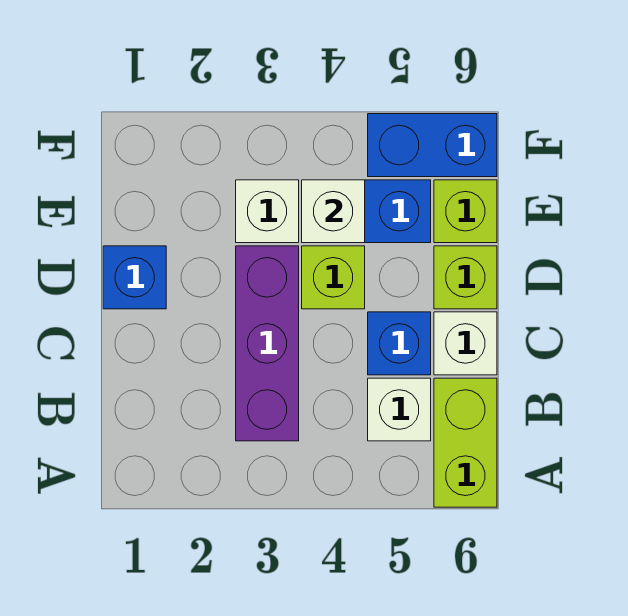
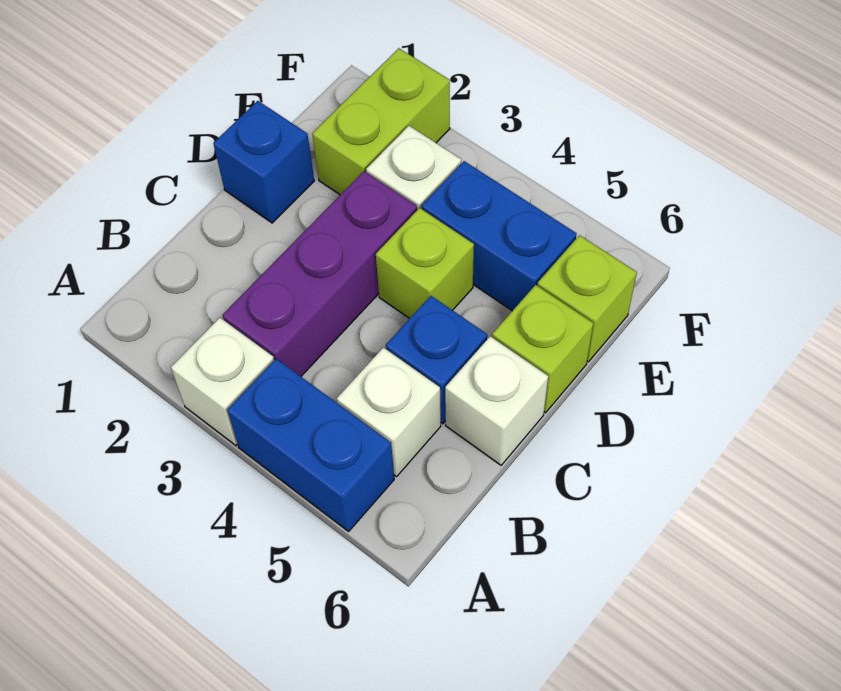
lime brick A6:B6 level 1 -> lime brick E2:F2 level 1
white brick E4 level 2 -> white brick A3 level 1
blue brick F5:F6 level 1 -> blue brick A4:A5 level 1

